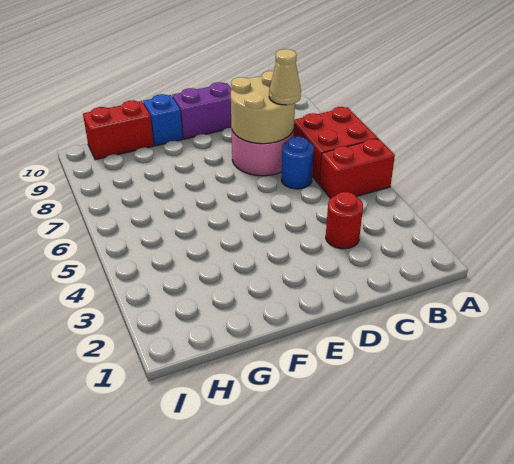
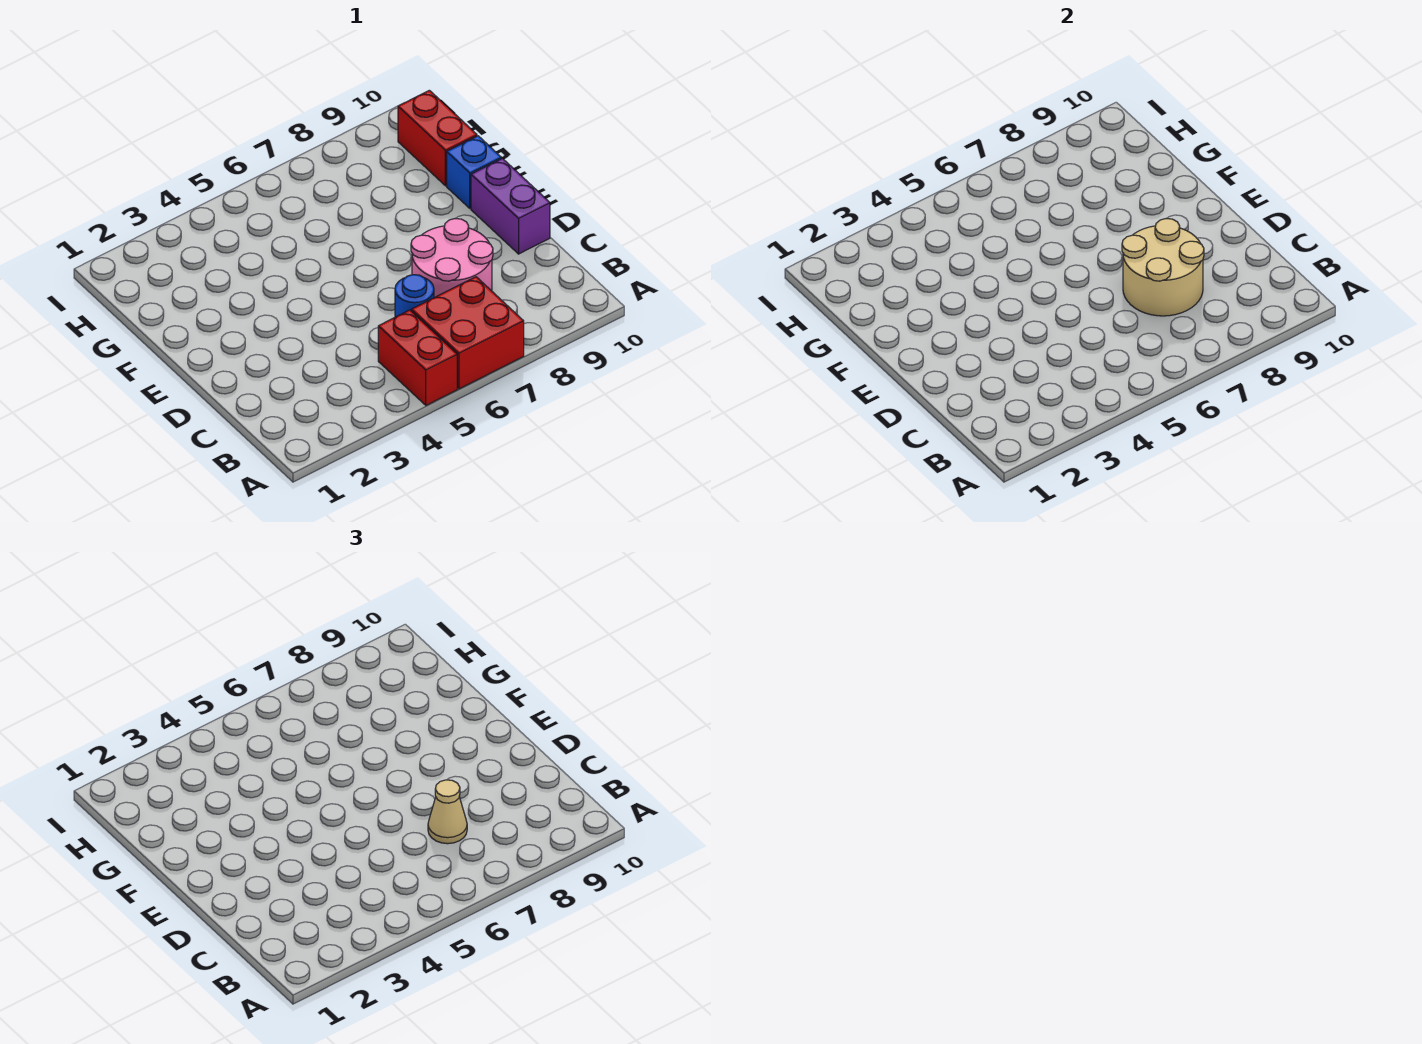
red round brick C3 level 1 -> none

